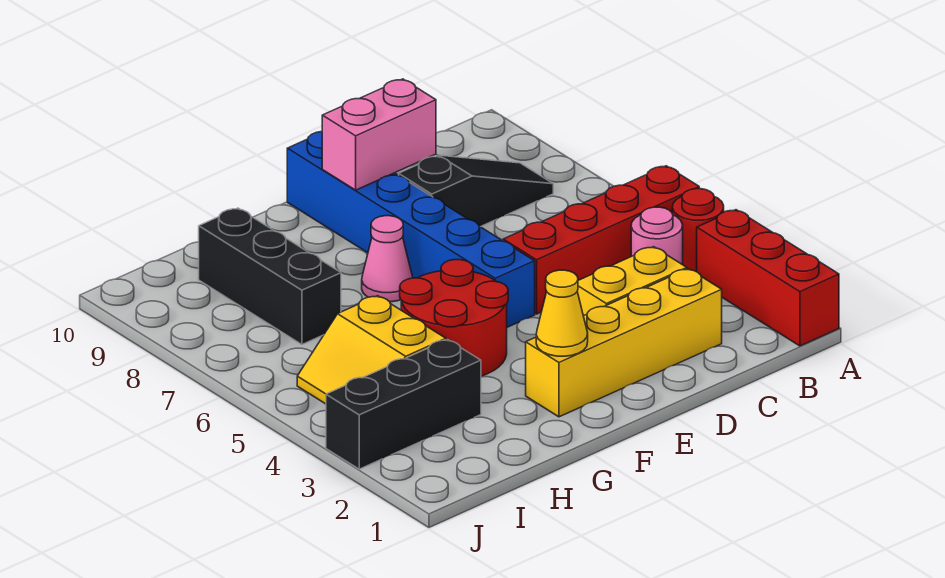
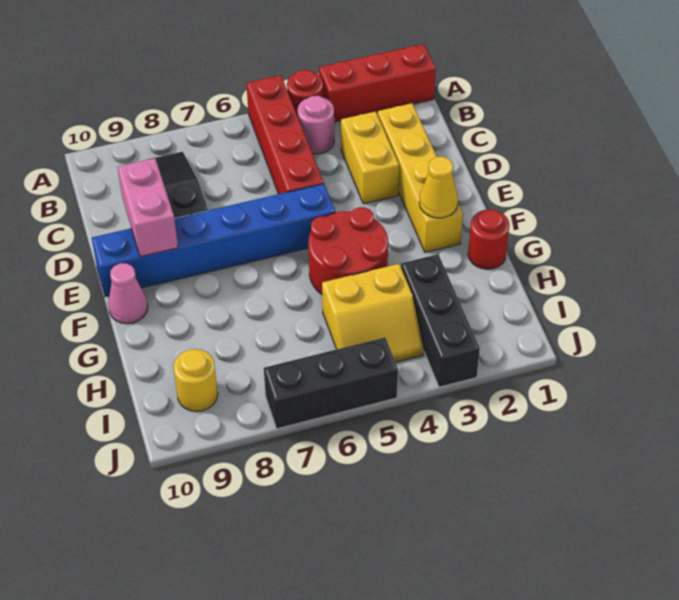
pink cone F7 level 1 -> pink cone F10 level 1
none -> red round brick G1 level 1
black brick H7:H9 level 1 -> black brick J5:J7 level 1
none -> yellow round brick I9 level 1

